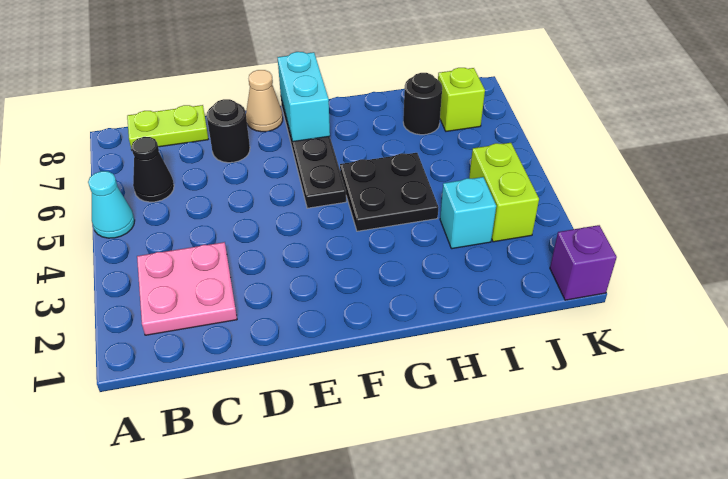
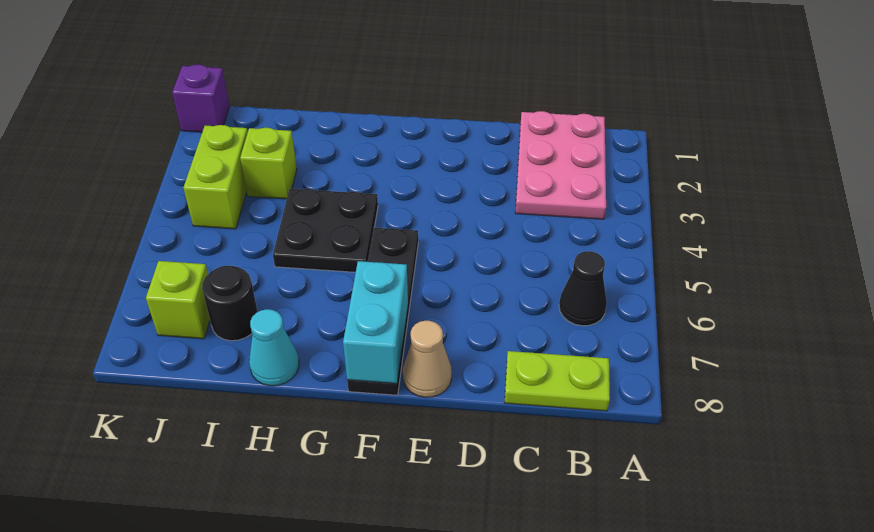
cyan cone A5 level 1 -> cyan cone H8 level 1
pink plate B2:C3 level 1 -> pink plate B1:C3 level 1
black round brick D7 level 1 -> none
cyan brick I3 level 1 -> lime brick I3 level 1

